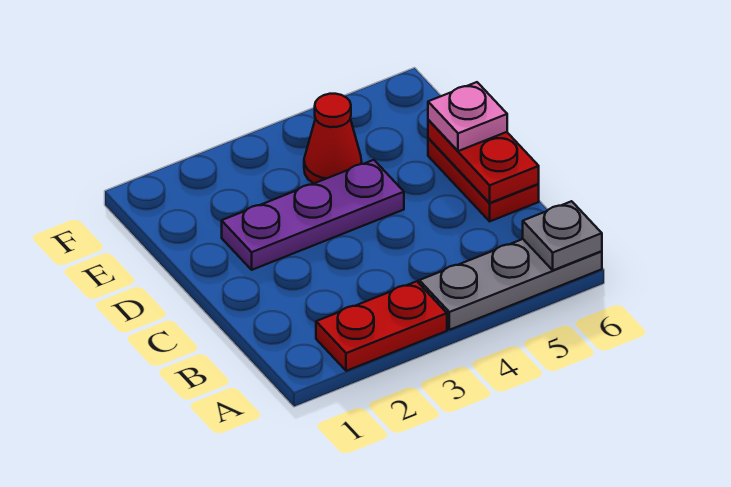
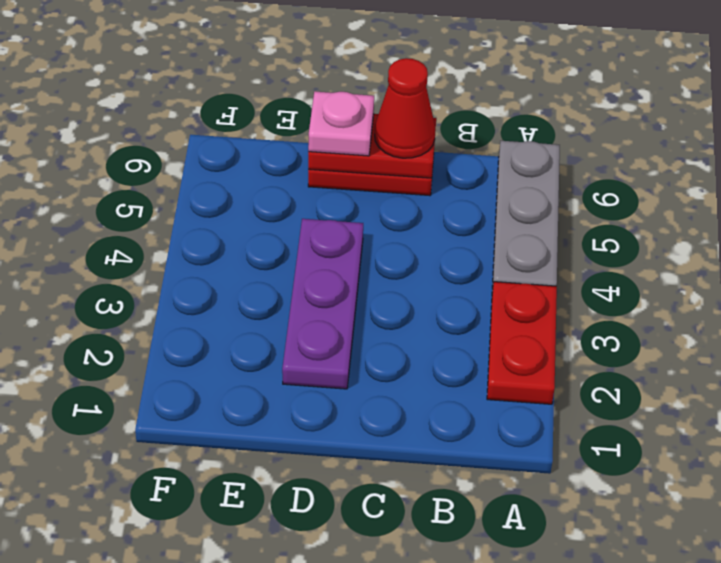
grey plate A6 level 2 -> none
red cone E4 level 1 -> red cone C6 level 3

